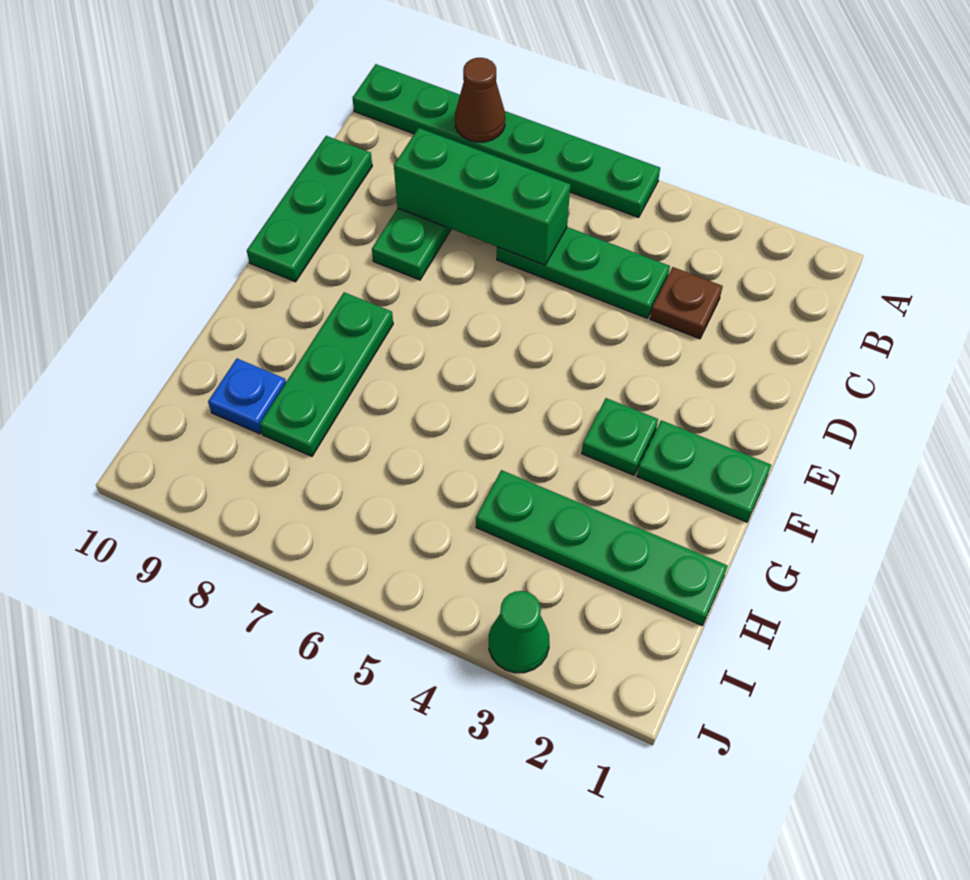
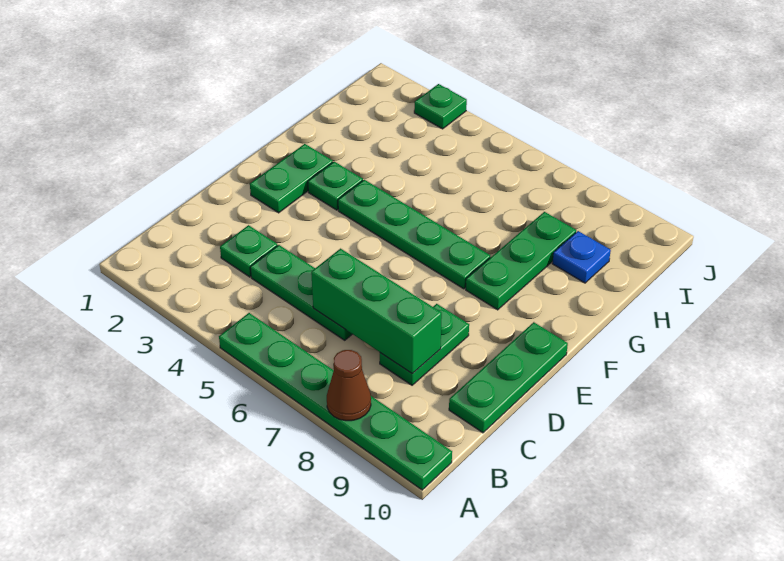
brown plate C3 level 1 -> green plate C3 level 1
green plate F1:F2 level 1 -> green plate E2:F2 level 1
green plate H1:H4 level 1 -> green plate F4:F7 level 1
green cone J3 level 1 -> green plate J3 level 1

